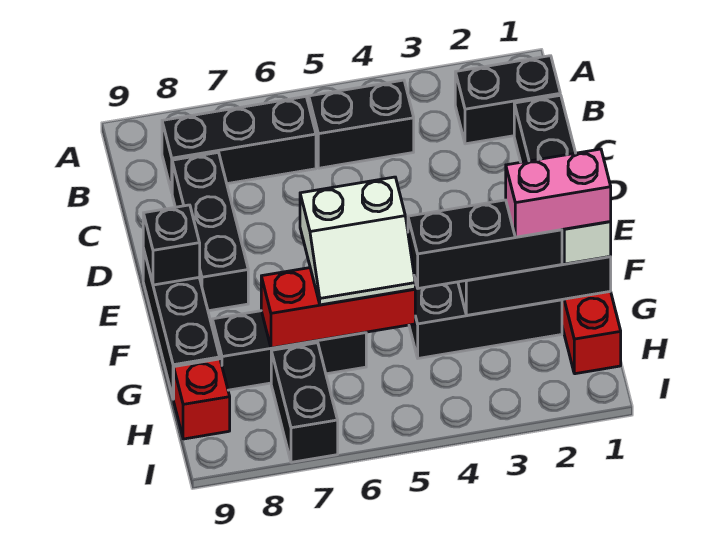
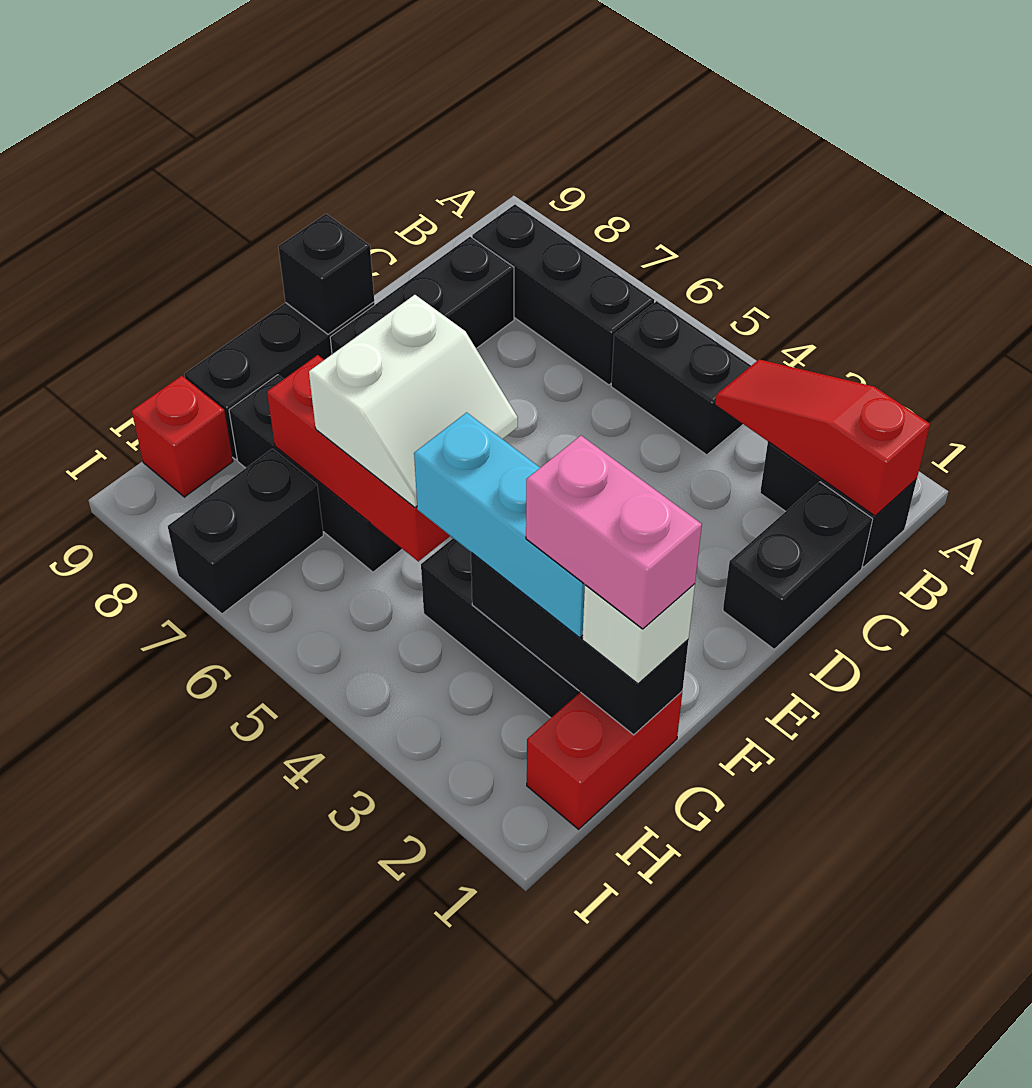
none -> red slope B1:B3 level 2 top 1
white slope F5:G6 level 3 top F -> white slope F5:G6 level 3 top 6
black brick G2:G4 level 3 -> cyan brick G2:G4 level 3

